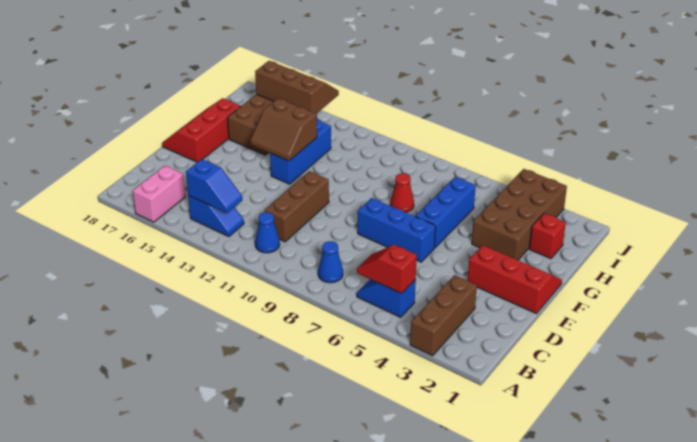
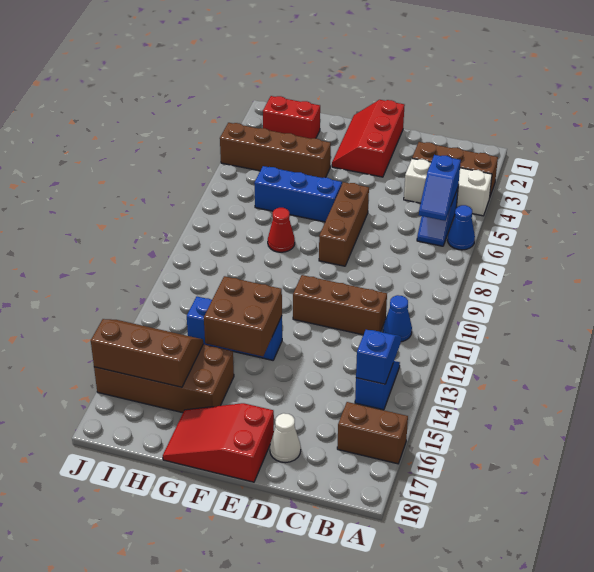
none -> white brick A4:C4 level 1
pink brick A16:B16 level 1 -> brown brick A16:B16 level 1
red slope B5:B6 level 2 top 5 -> blue slope B5:B6 level 2 top 5
blue cone B8 level 1 -> blue cone A6 level 1
none -> white cone D17 level 1
blue brick E6:E8 level 1 -> brown brick E6:E8 level 1
red slope E17:G18 level 1 top 17 -> red slope E17:G18 level 1 top E
brown slope F13:G14 level 2 top G -> brown brick F13:G14 level 2
brown brick G3:J4 level 1 -> brown brick G4:J4 level 1
red brick H2 level 1 -> red brick H2:I2 level 1
brown slope I14:J16 level 2 top I -> brown slope H15:J16 level 2 top 16

